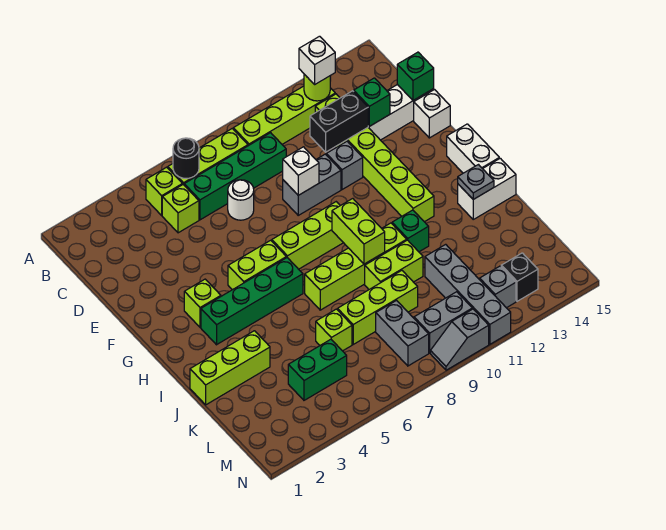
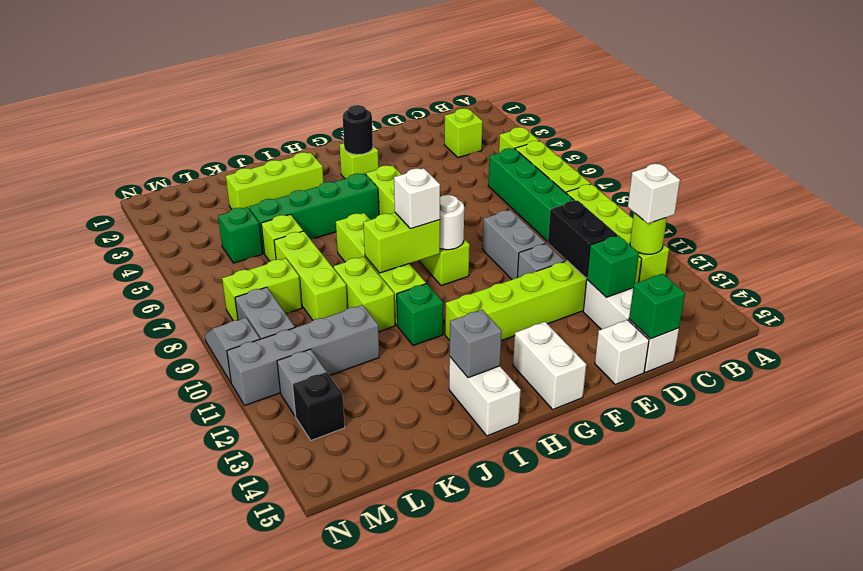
black round brick B6 level 2 -> black round brick G3 level 2
lime brick C5 level 1 -> lime brick C3 level 1
white round brick D7 level 1 -> white round brick G9 level 2
white brick E9 level 2 -> white brick H9 level 3
white brick G15:H15 level 1 -> white brick G14:G15 level 1
green brick H3:H6 level 1 -> green brick H5:K5 level 1
grey plate I14 level 2 -> grey brick I14 level 2
lime brick J1:J3 level 1 -> lime brick I3:K3 level 1
green brick L4:L5 level 1 -> green brick L5 level 1
grey brick L8:M8 level 1 -> lime brick L8:M8 level 1

